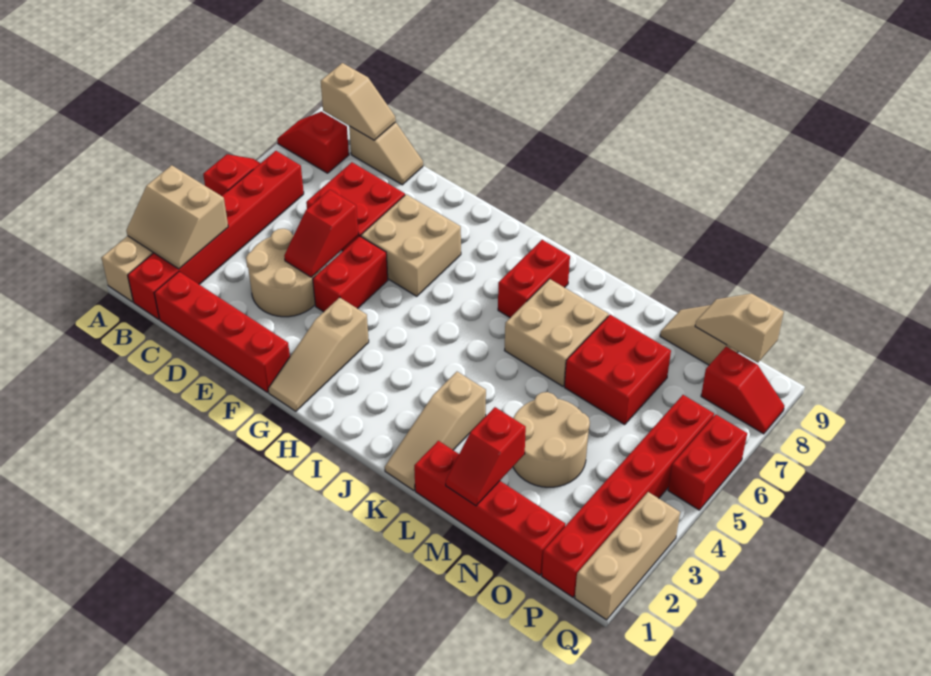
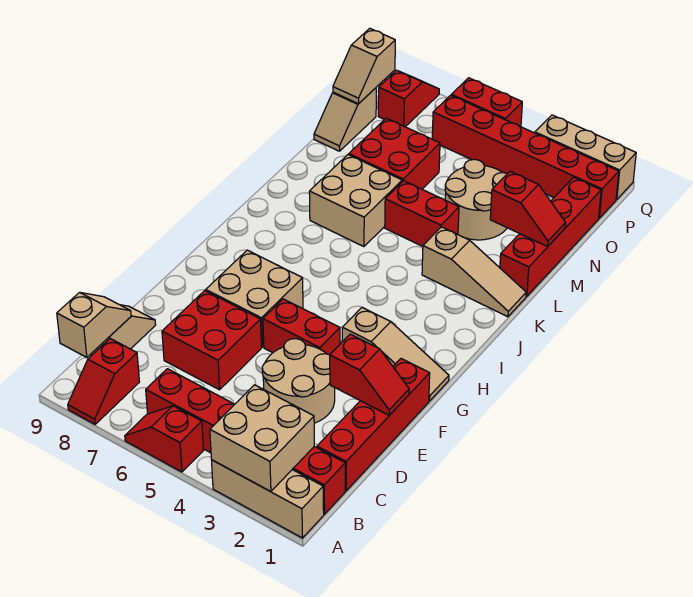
tan slope A2:B3 level 2 top 3 -> tan brick A2:B3 level 2
red slope E4:E5 level 2 top 5 -> red slope E1:E2 level 2 top 2
red brick J7:J8 level 1 -> red brick L4:L5 level 1

